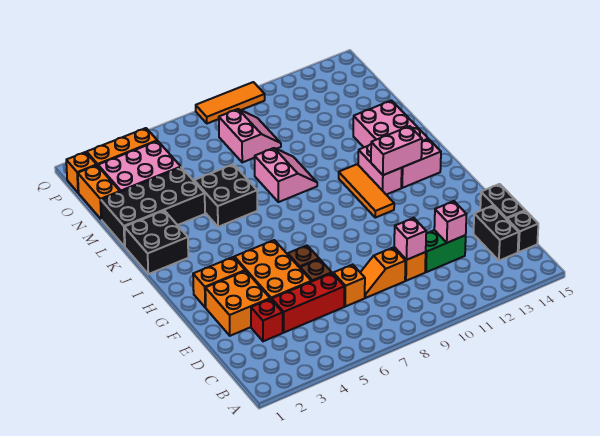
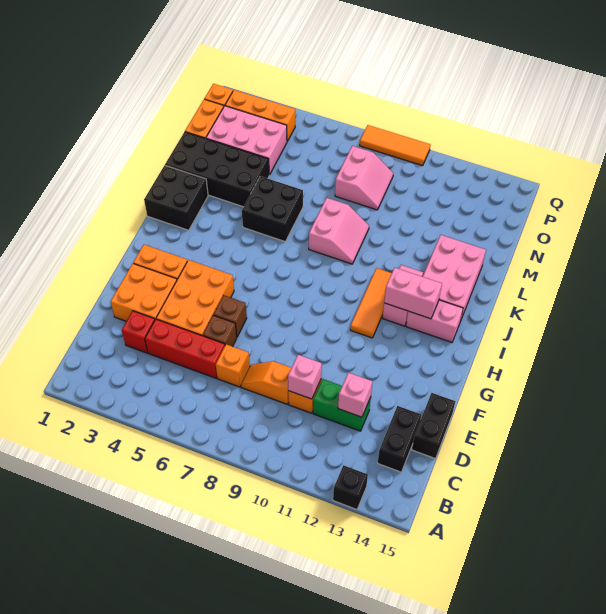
black brick C15 level 1 -> black brick A13 level 1

